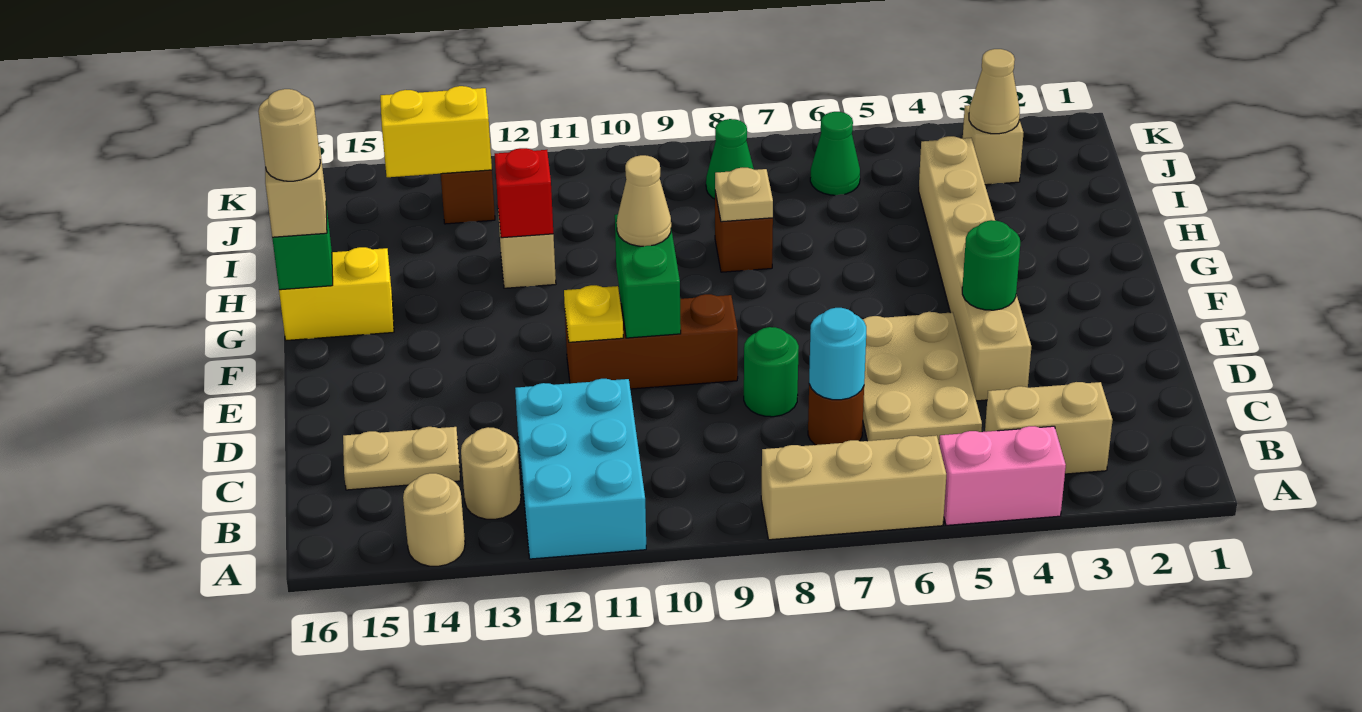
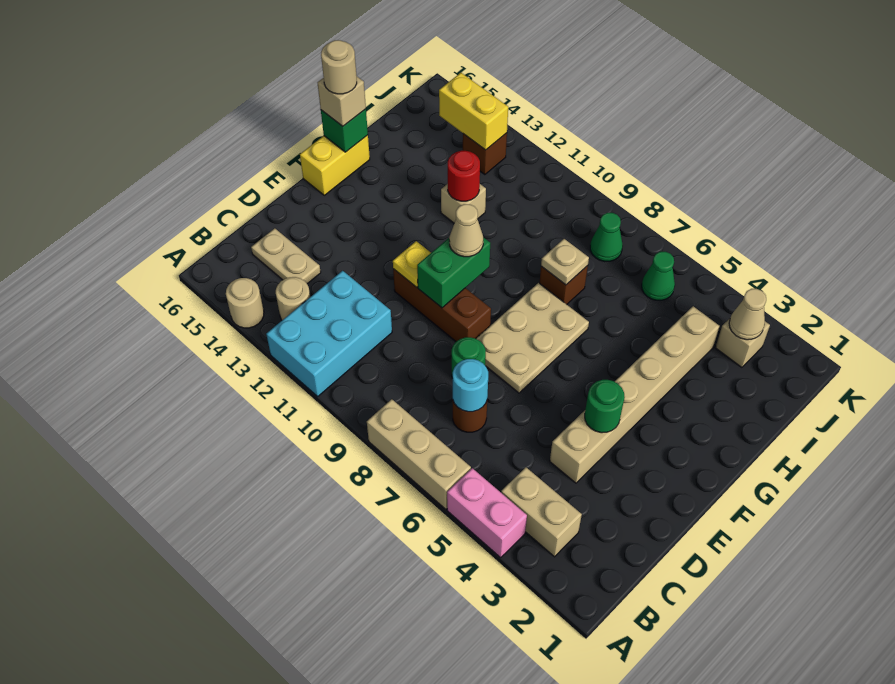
tan plate C5:E6 level 1 -> tan plate E7:G8 level 1
yellow brick G15:G16 level 1 -> yellow brick F16:G16 level 1
red brick H12 level 2 -> red round brick H12 level 2

